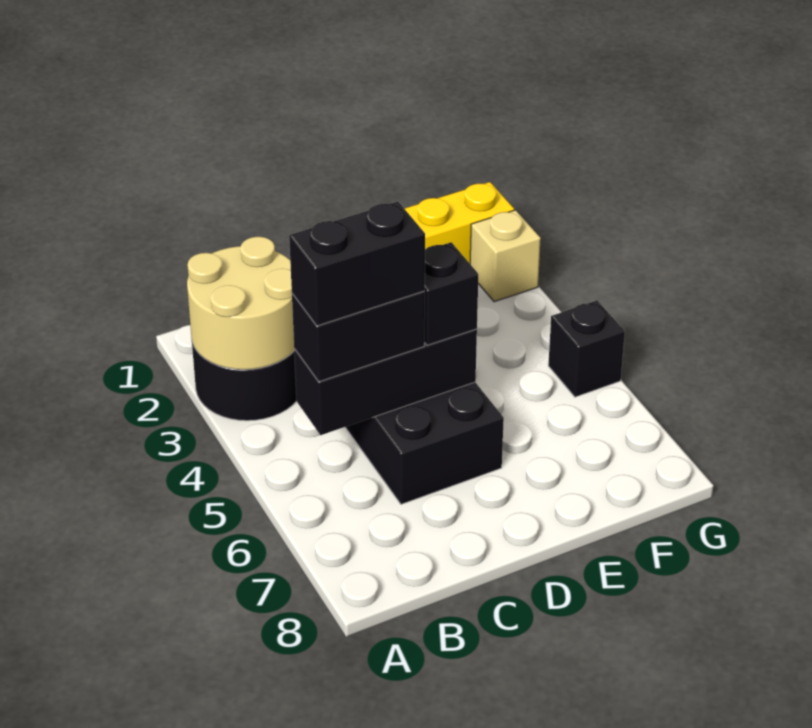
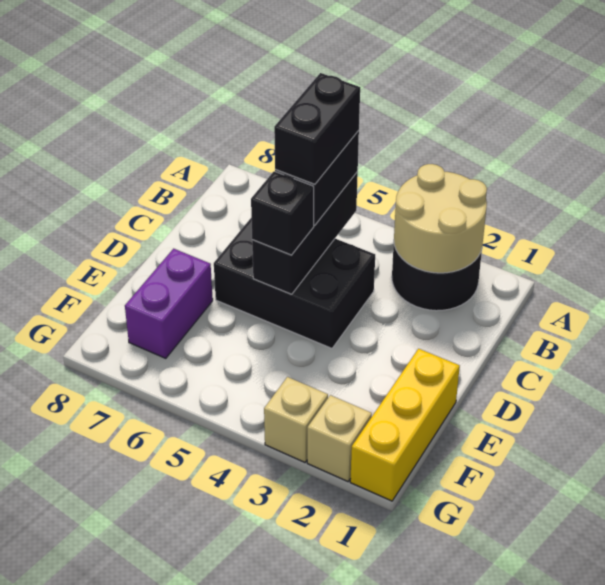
none -> purple brick E7:F7 level 1
none -> tan brick G3 level 1
black brick G5 level 1 -> none

